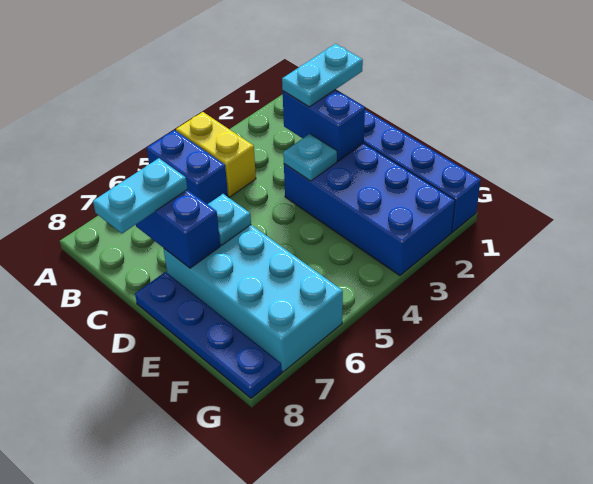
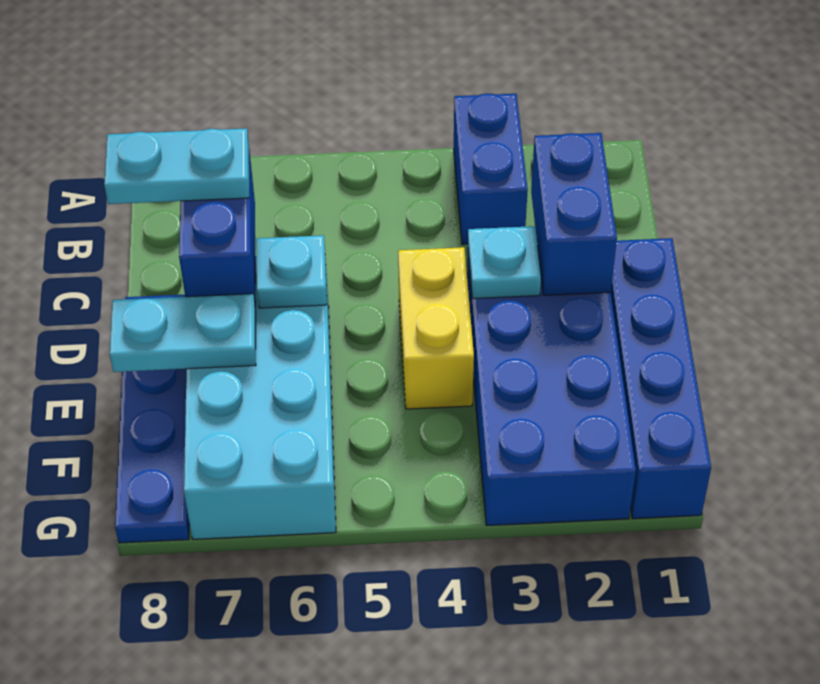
yellow brick A4:B4 level 1 -> yellow brick D4:E4 level 1
blue brick A5:B5 level 1 -> blue brick A3:B3 level 1
cyan plate C1:C2 level 3 -> cyan plate E7:E8 level 2

